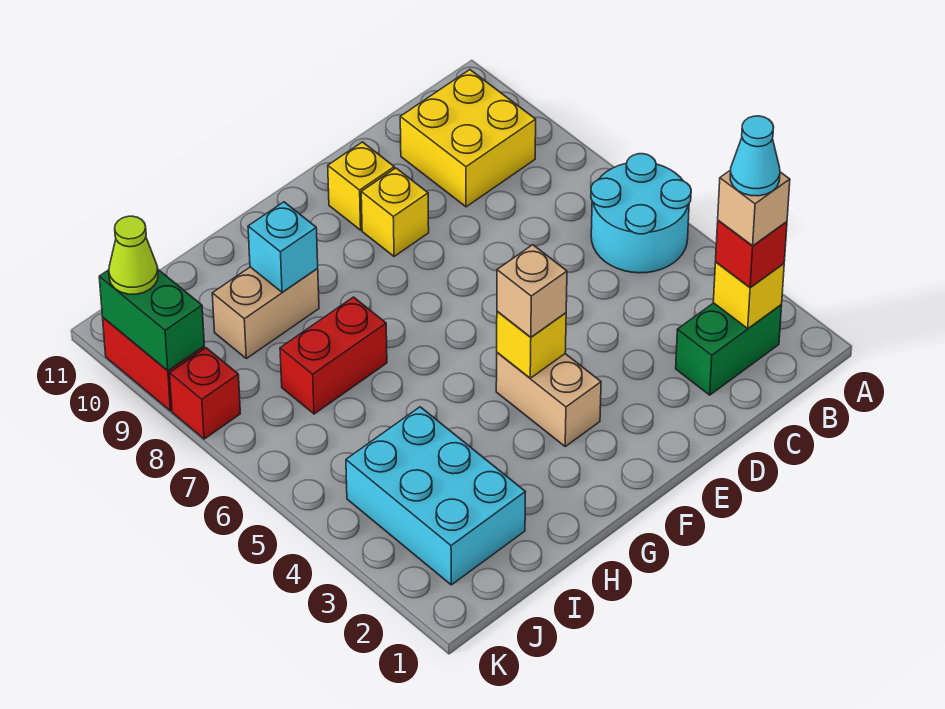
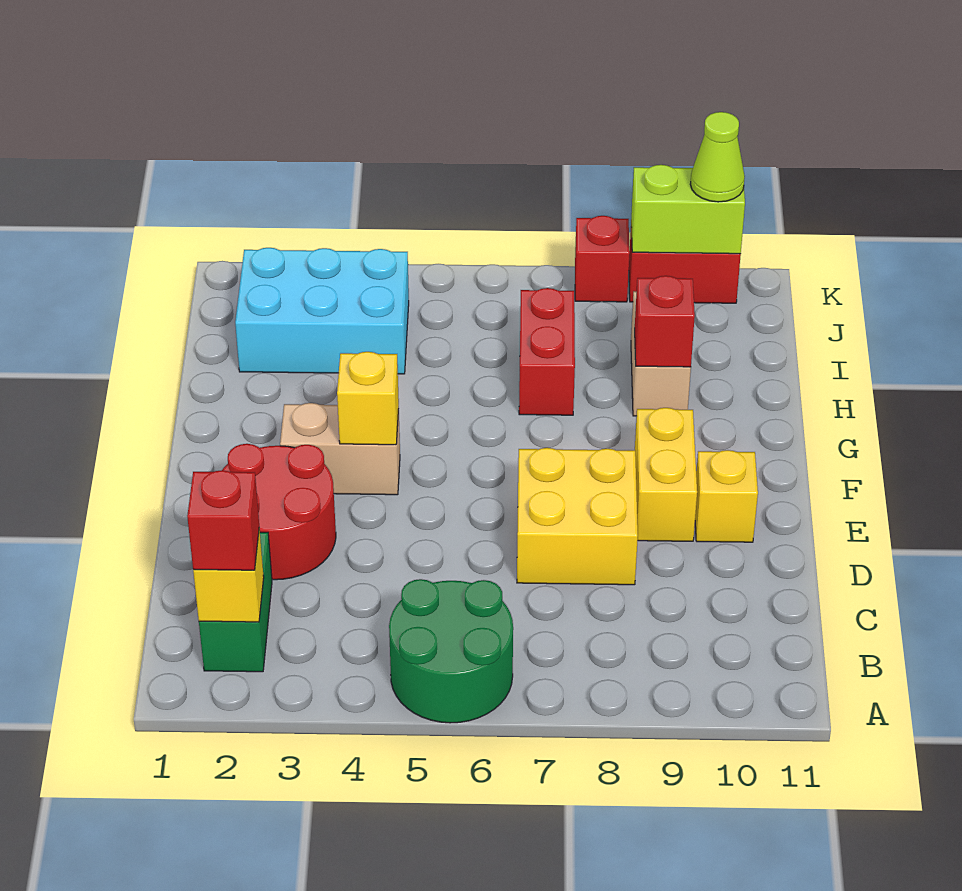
cyan round brick A5:B6 level 1 -> green round brick A5:B6 level 1
tan brick B2 level 4 -> none
cyan cone B2 level 5 -> none
yellow brick B9:C10 level 1 -> yellow brick D7:E8 level 1
none -> red round brick D2:E3 level 1
yellow brick E9 level 1 -> yellow brick E9:F9 level 1
tan brick F4 level 3 -> none
cyan brick H9 level 2 -> red brick H9 level 2
green brick K9:K10 level 2 -> lime brick K9:K10 level 2

